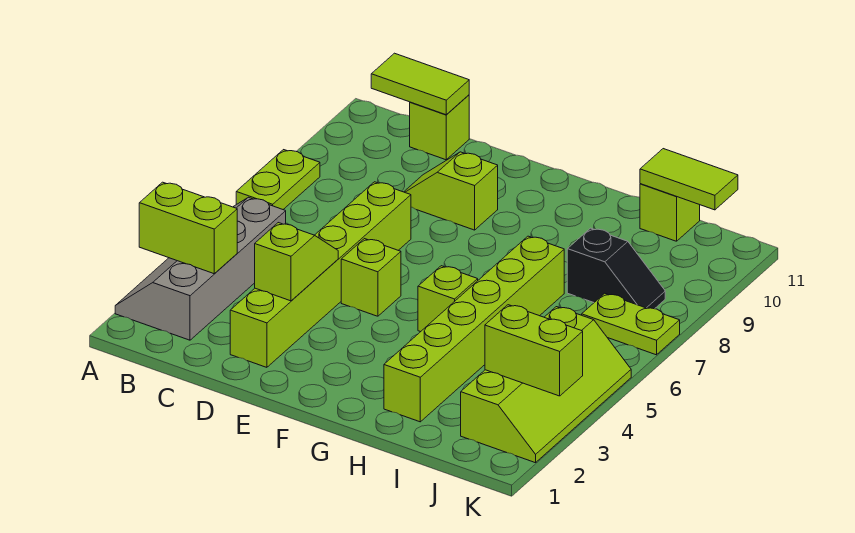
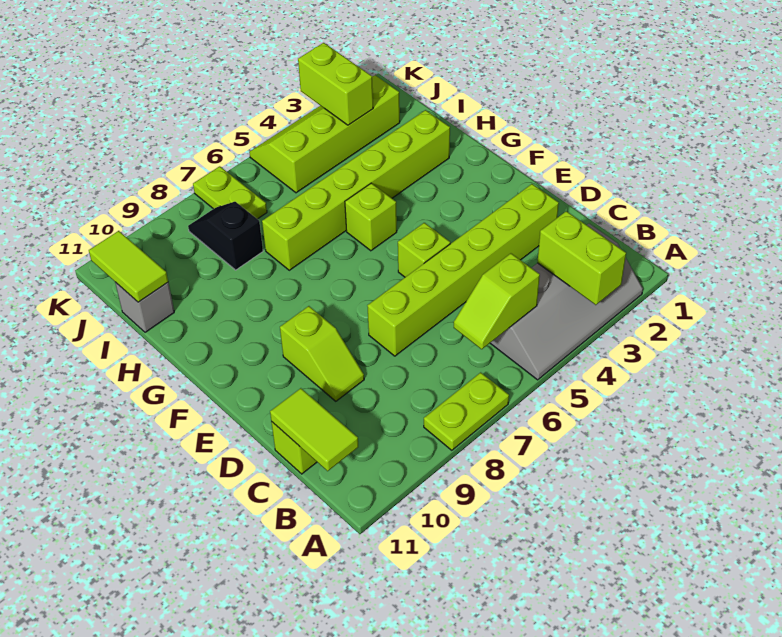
lime slope D3:D4 level 2 top 3 -> lime slope B5:B6 level 2 top 5
lime brick I11 level 1 -> grey brick I11 level 1

